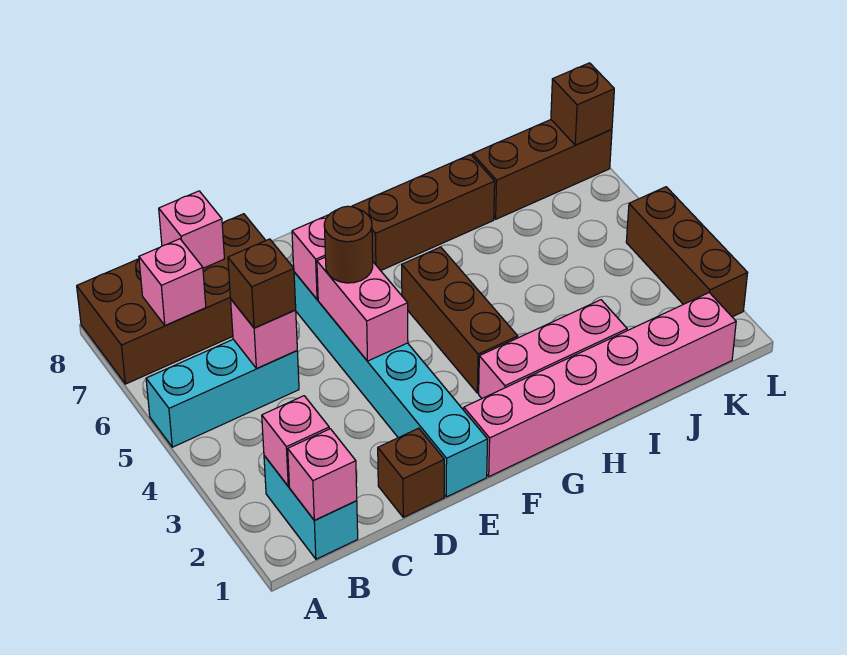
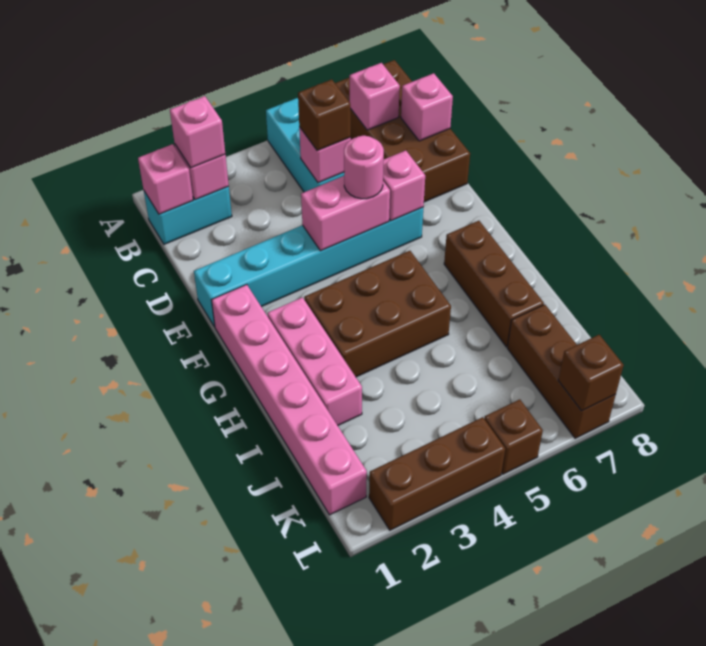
none -> pink brick B2 level 3
brown brick D1 level 1 -> brown brick L5 level 1
brown round brick E5 level 3 -> pink round brick E5 level 3
brown brick G3:G5 level 1 -> brown brick G3:H5 level 1

